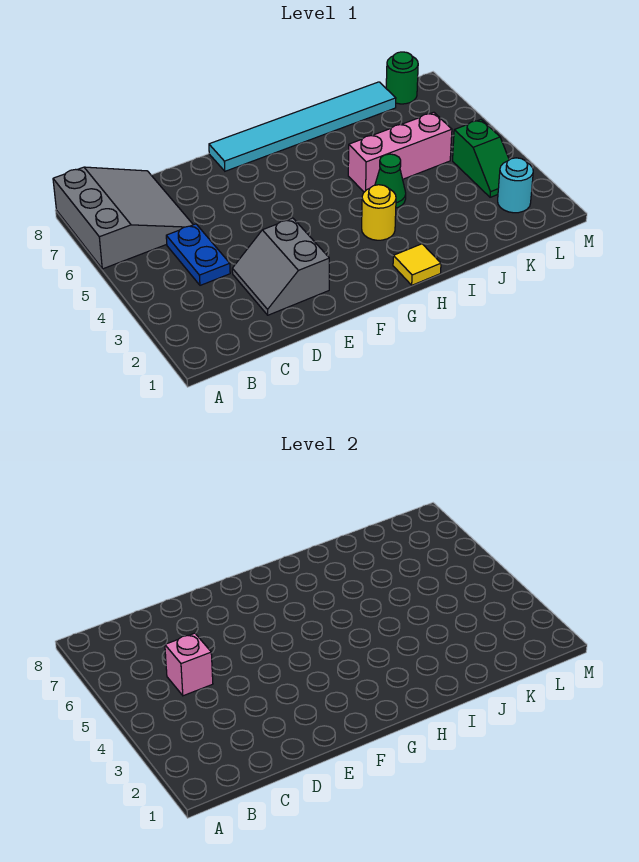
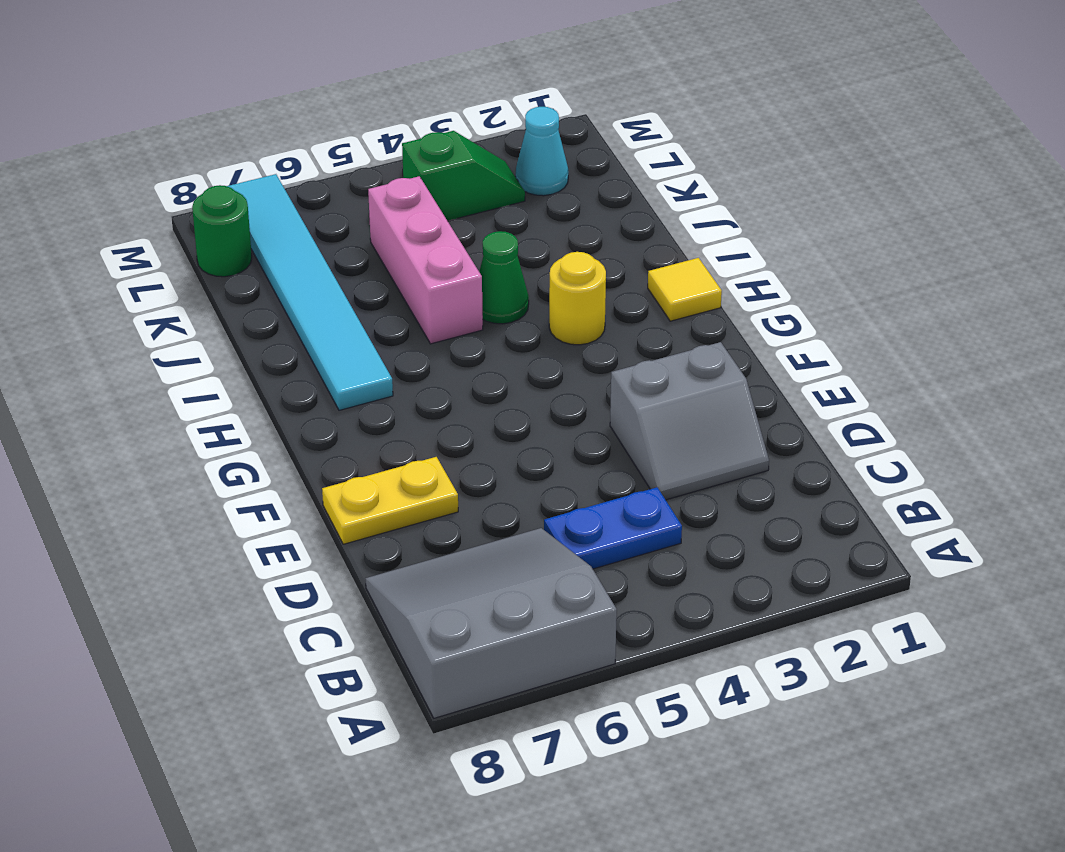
pink brick C5 level 2 -> none
none -> yellow plate E7:E8 level 1
cyan tile F8:K8 level 1 -> cyan tile H7:M7 level 1
cyan round brick L2 level 1 -> cyan cone L2 level 1

